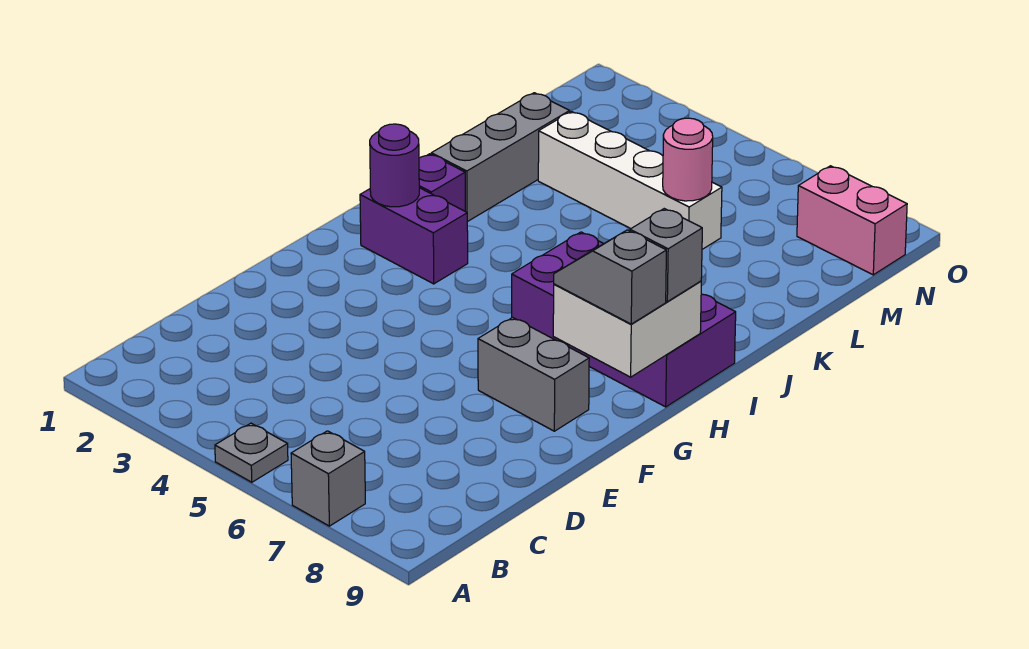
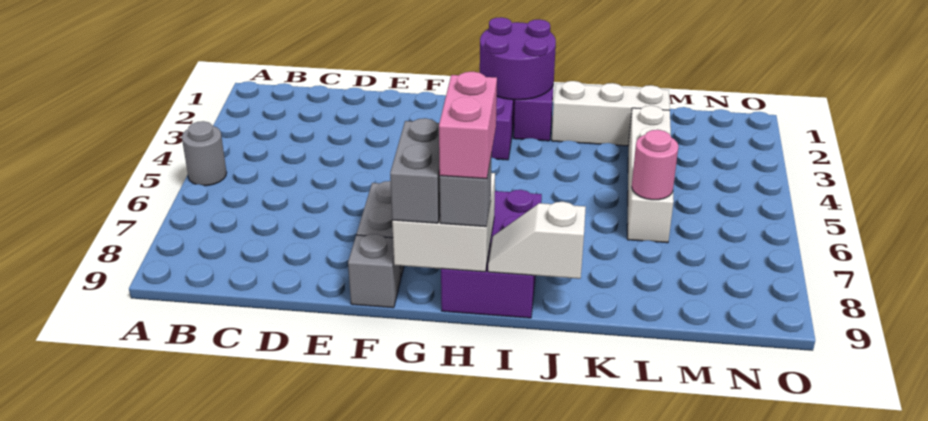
grey plate A5 level 1 -> grey round brick A5 level 1
grey brick A7 level 1 -> grey brick F9 level 1
grey slope G8:G9 level 3 top 9 -> grey brick G8:G9 level 3
purple round brick H2 level 2 -> purple round brick H1:I2 level 2
purple brick H6:I9 level 1 -> purple brick H7:I9 level 1
none -> white slope I9:J9 level 2 top J
grey brick J2:L2 level 1 -> white brick J2:L2 level 1
pink brick N8:N9 level 1 -> pink brick H8:H9 level 4

